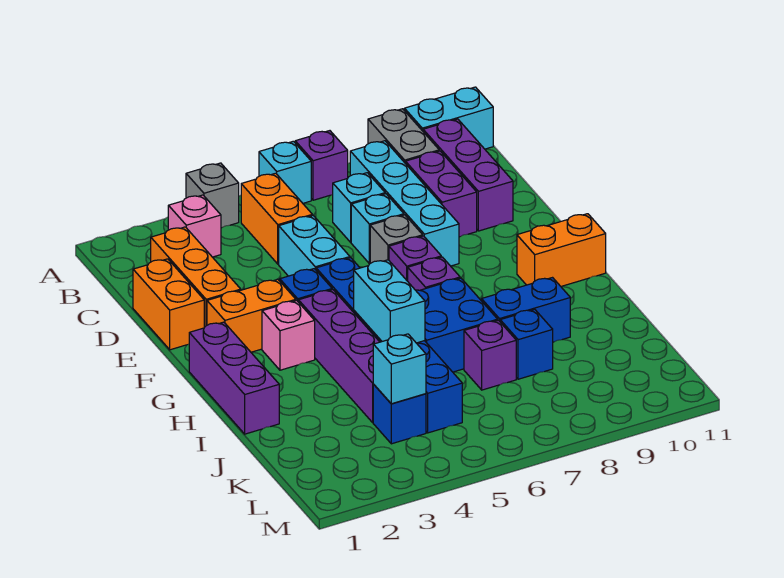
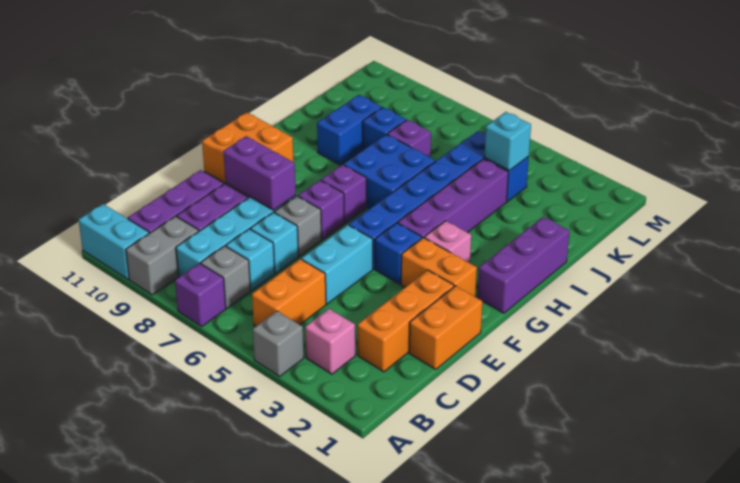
cyan brick A6 level 1 -> none
none -> grey brick B7 level 1
none -> purple brick E8:E9 level 2
orange brick G10:G11 level 1 -> orange brick F10:G11 level 1
cyan brick H5:I5 level 2 -> none
blue brick I8:I9 level 1 -> blue brick I9:J9 level 1

